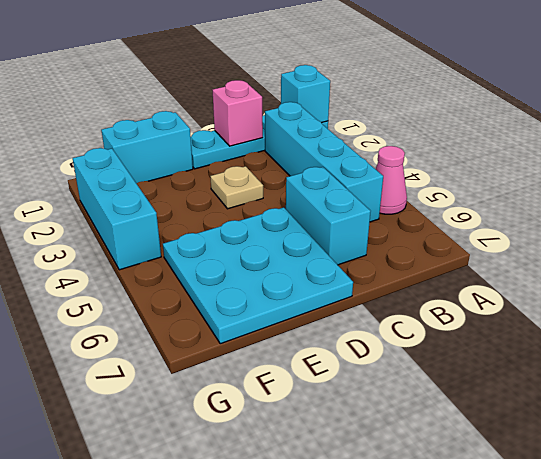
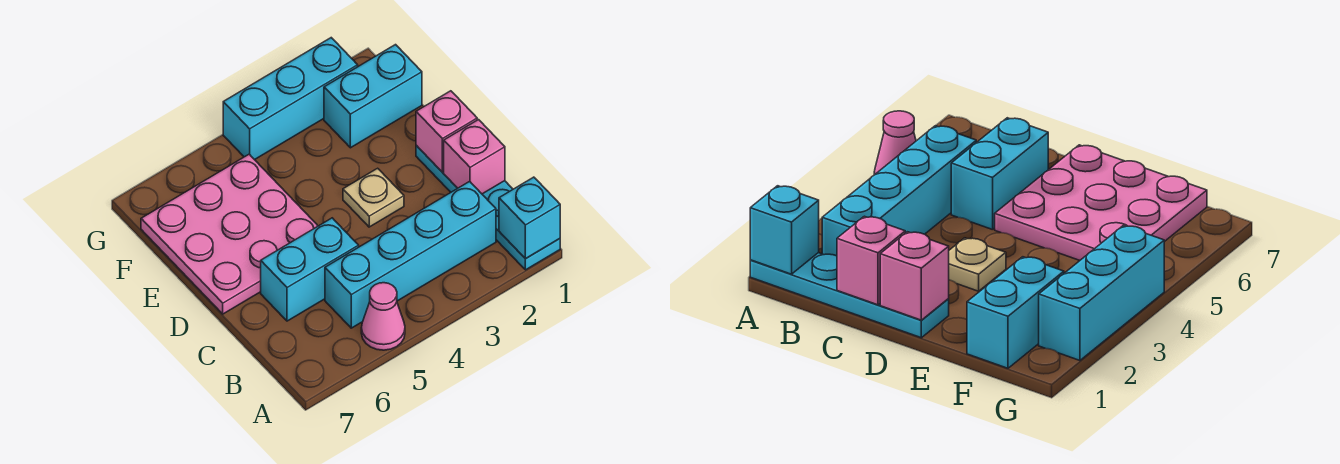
none -> pink brick D1 level 2
cyan plate D5:F7 level 1 -> pink plate D5:F7 level 1
cyan brick E1:F1 level 1 -> cyan brick F1:F2 level 1

